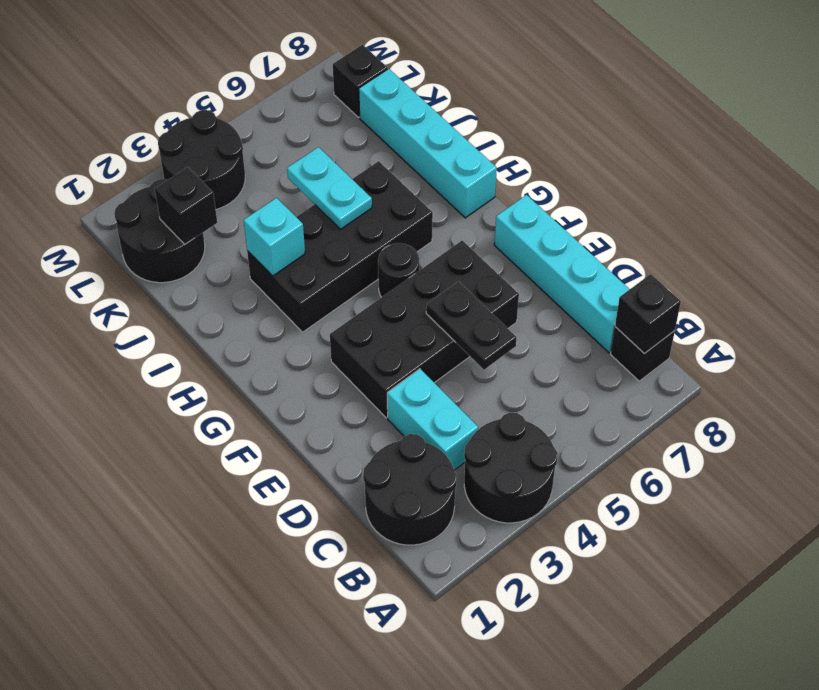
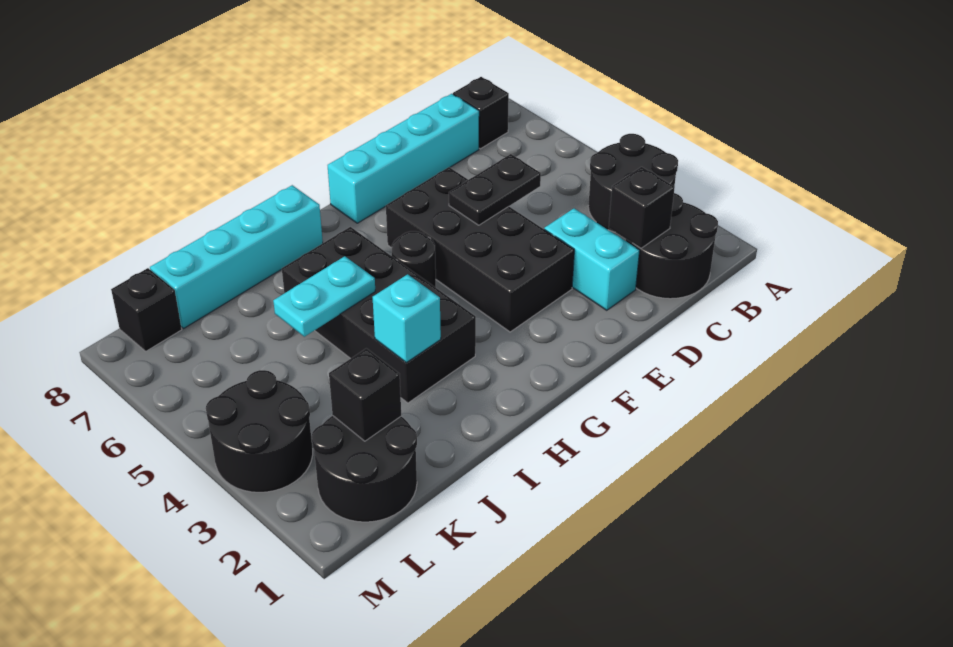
black brick B8 level 2 -> black brick C2 level 2
cyan brick C3:D3 level 1 -> cyan brick D2:D3 level 1

